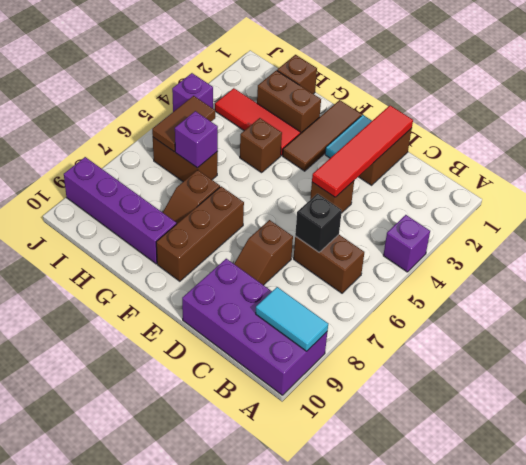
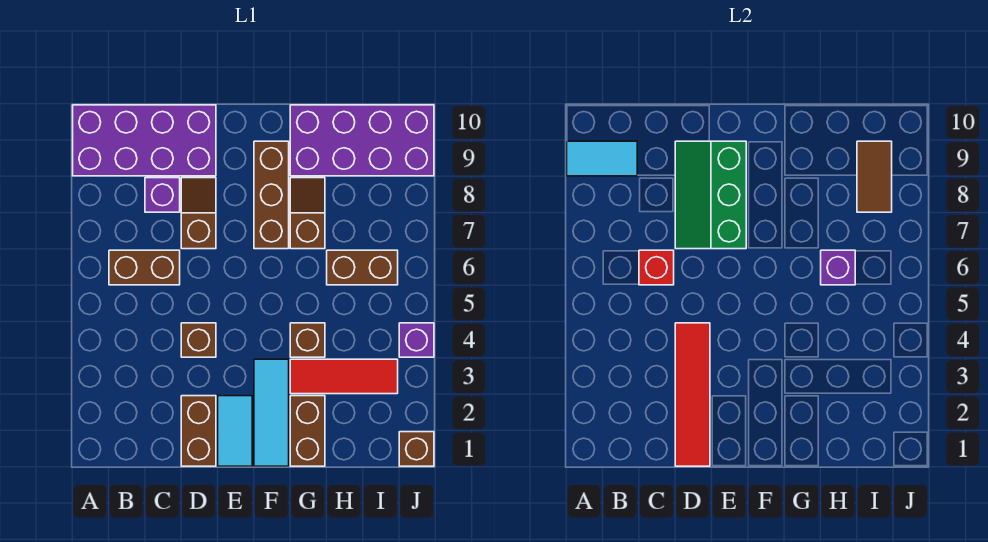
purple brick A4 level 1 -> purple brick C8 level 1
black brick C6 level 2 -> red brick C6 level 2
none -> green slope D7:E9 level 2 top E
brown tile F1:F3 level 1 -> cyan tile F1:F3 level 1
brown brick G2:H2 level 1 -> brown brick G1:G2 level 1
purple brick G9:J9 level 1 -> purple brick G9:J10 level 1
brown brick H1 level 1 -> brown brick J1 level 1
brown tile I5:I6 level 2 -> brown tile I8:I9 level 2

